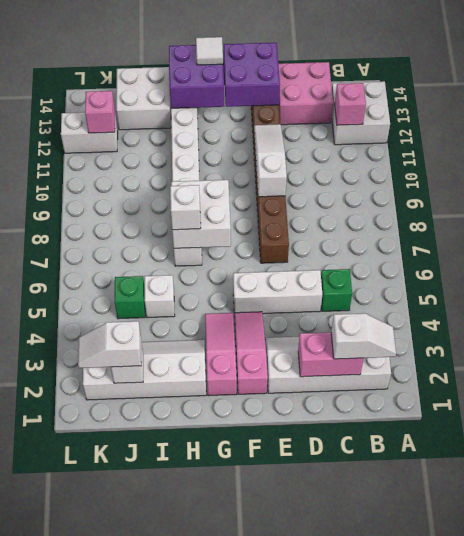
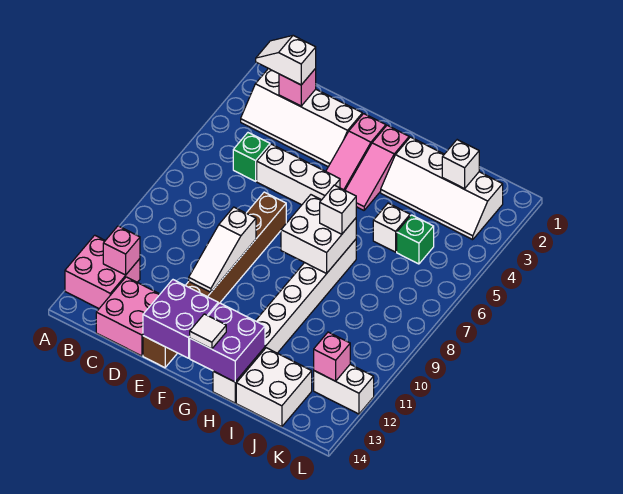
white brick A12:B13 level 1 -> pink brick A12:B13 level 1
pink brick C2:D2 level 2 -> pink brick C2 level 2
white slope J2:K2 level 3 top J -> none

